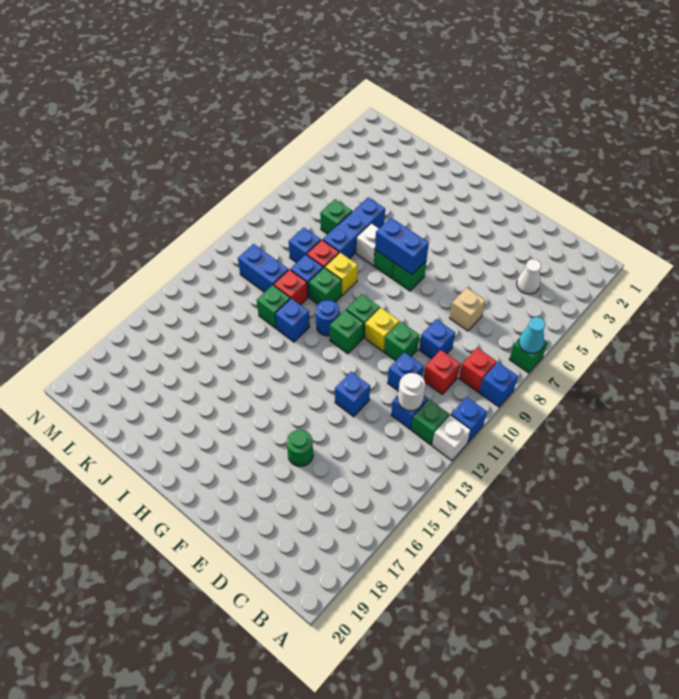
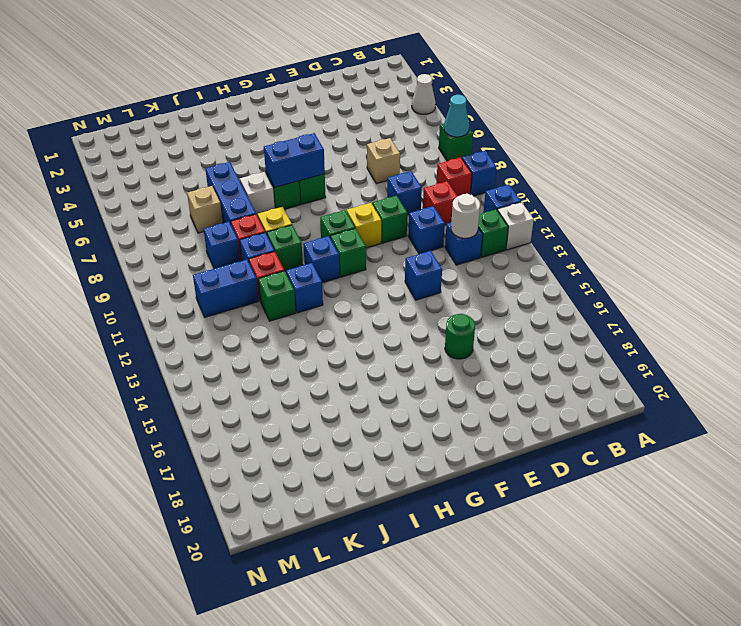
white cone C4 level 1 -> white cone A4 level 1
blue round brick H11 level 1 -> blue brick H11 level 1
green brick K7 level 1 -> tan brick K7 level 1

